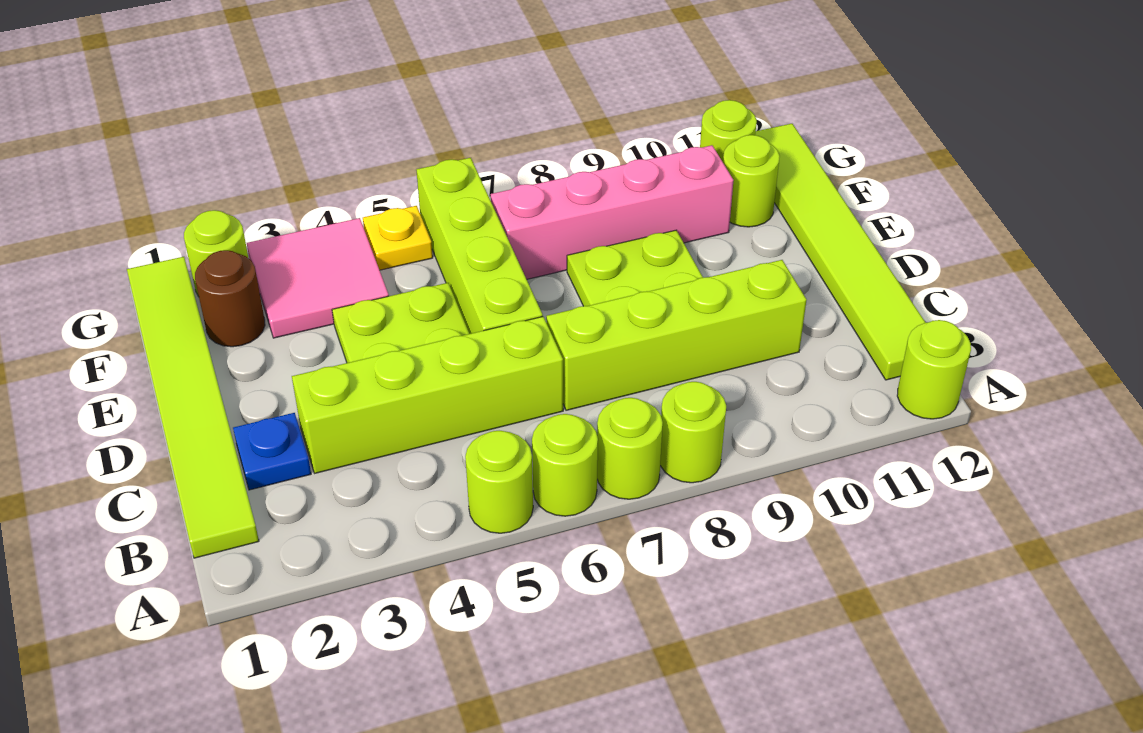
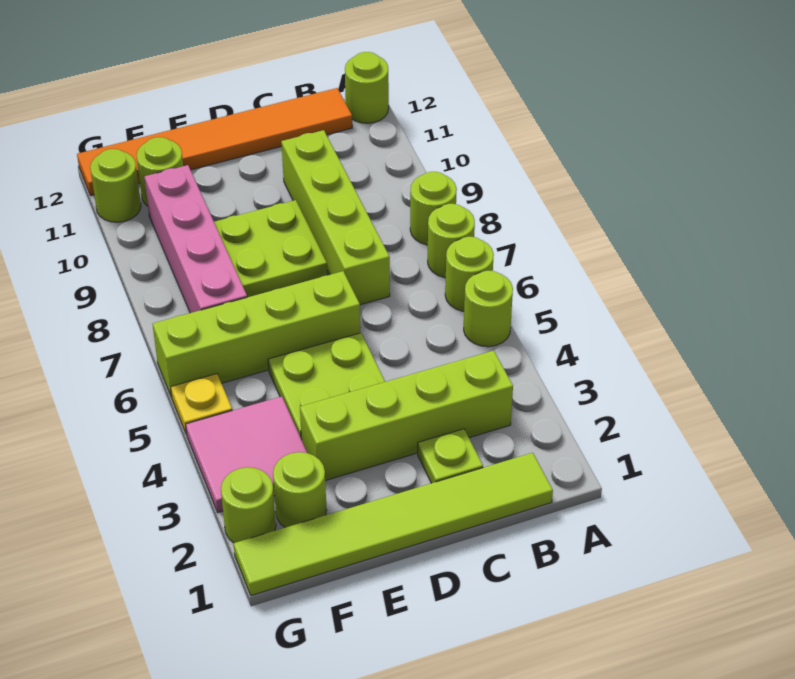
lime tile B12:G12 level 1 -> orange tile B12:G12 level 1
blue plate C2 level 1 -> lime plate C2 level 1
lime brick C3:C6 level 1 -> lime brick B3:E3 level 1
brown round brick F2 level 1 -> lime round brick F2 level 1

